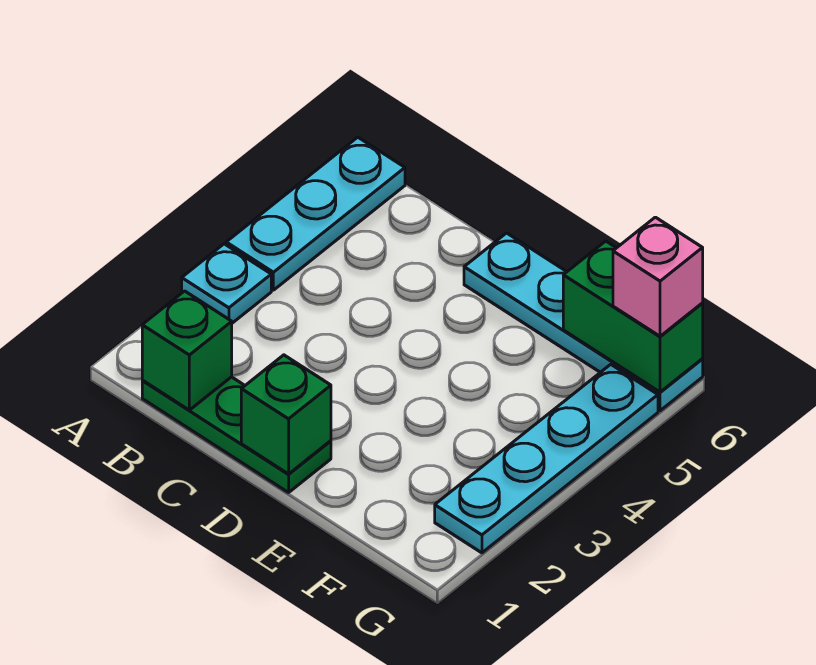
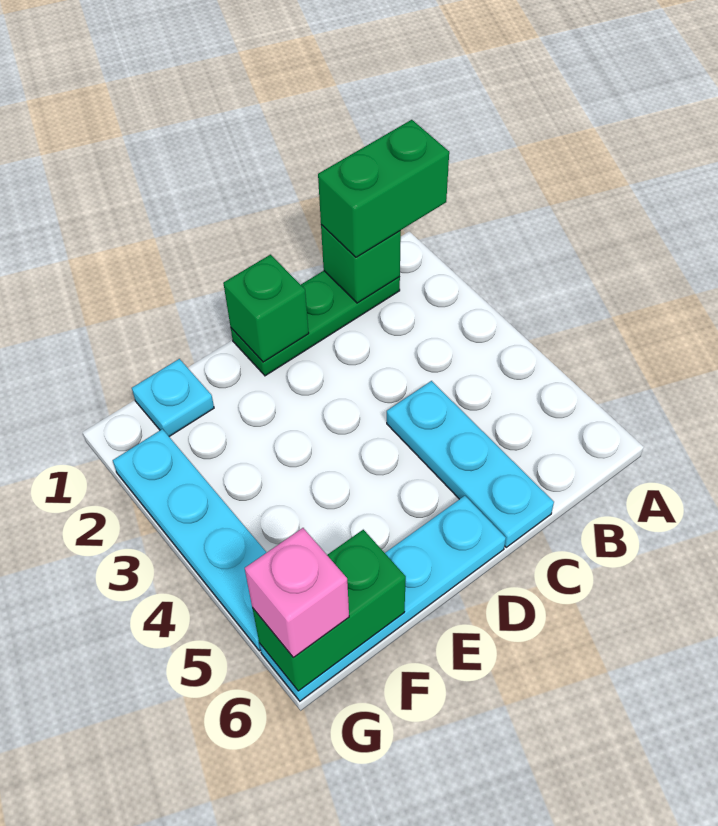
none -> green brick A1:B1 level 3
cyan plate A3 level 1 -> cyan plate F1 level 1
cyan plate A4:A6 level 1 -> cyan plate C4:C6 level 1

